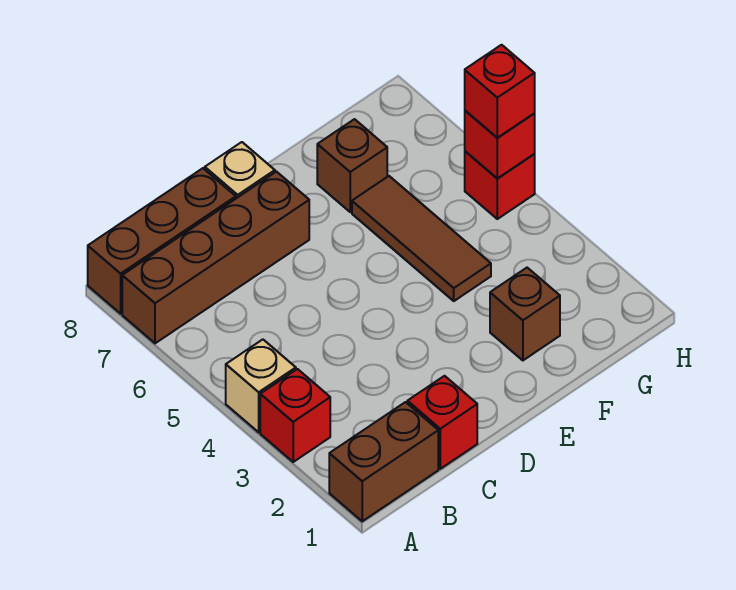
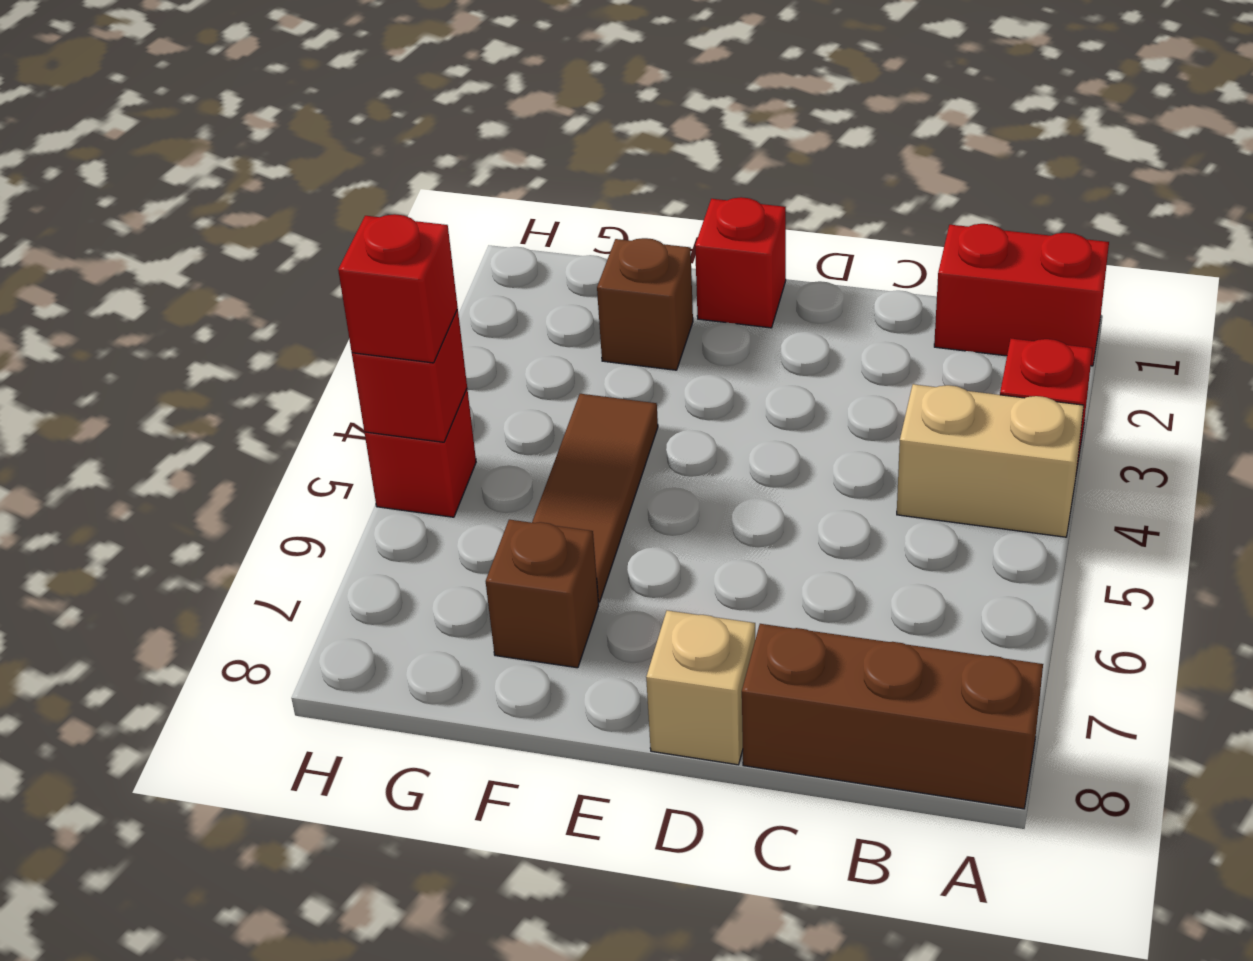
brown brick A1:B1 level 1 -> red brick A1:B1 level 1
tan brick A4 level 1 -> tan brick A4:B4 level 1
brown brick A7:D7 level 1 -> none
red brick C1 level 1 -> red brick E1 level 1

